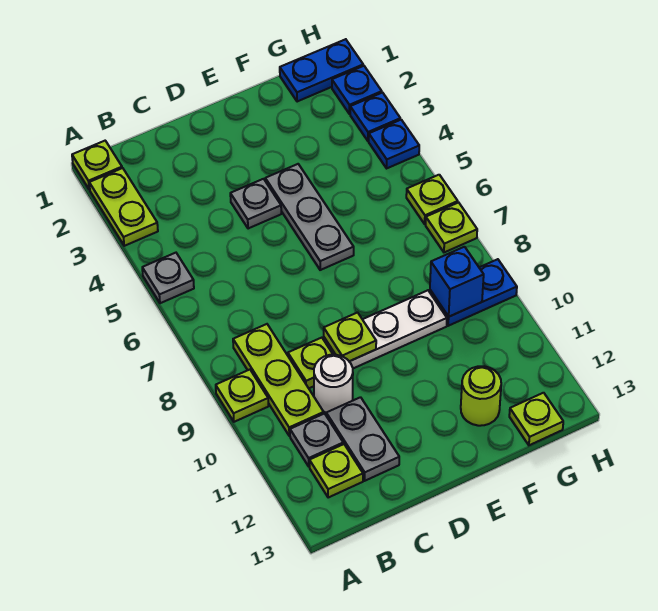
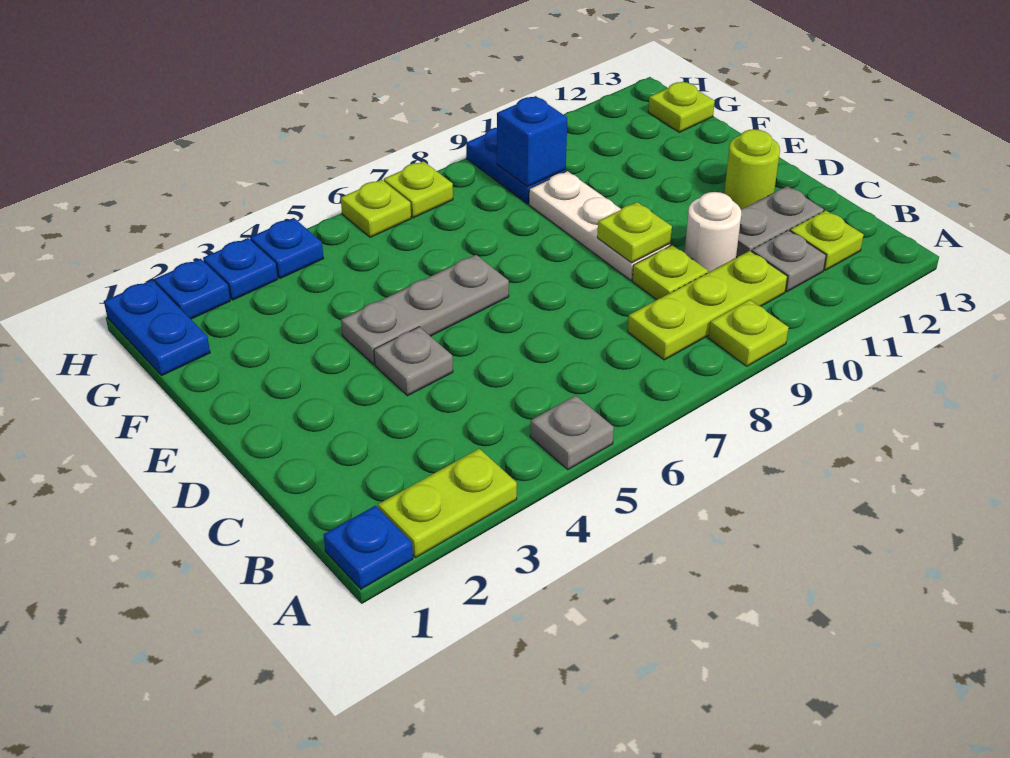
lime plate A1 level 1 -> blue plate A1 level 1
lime round brick F12 level 1 -> lime round brick D12 level 1

